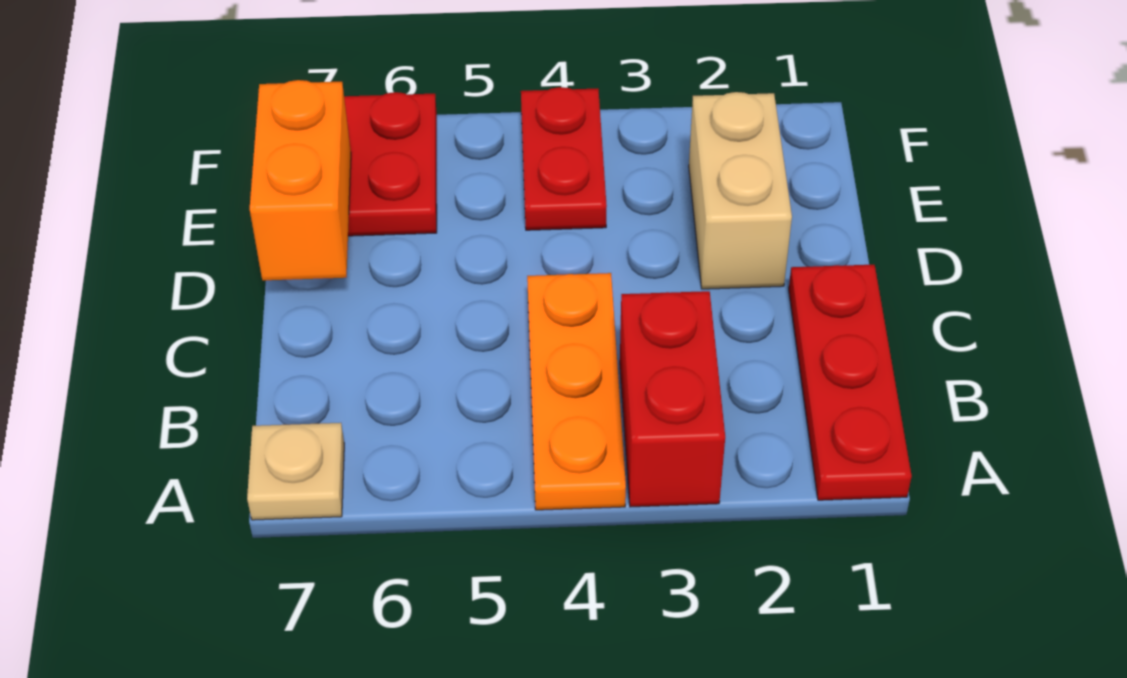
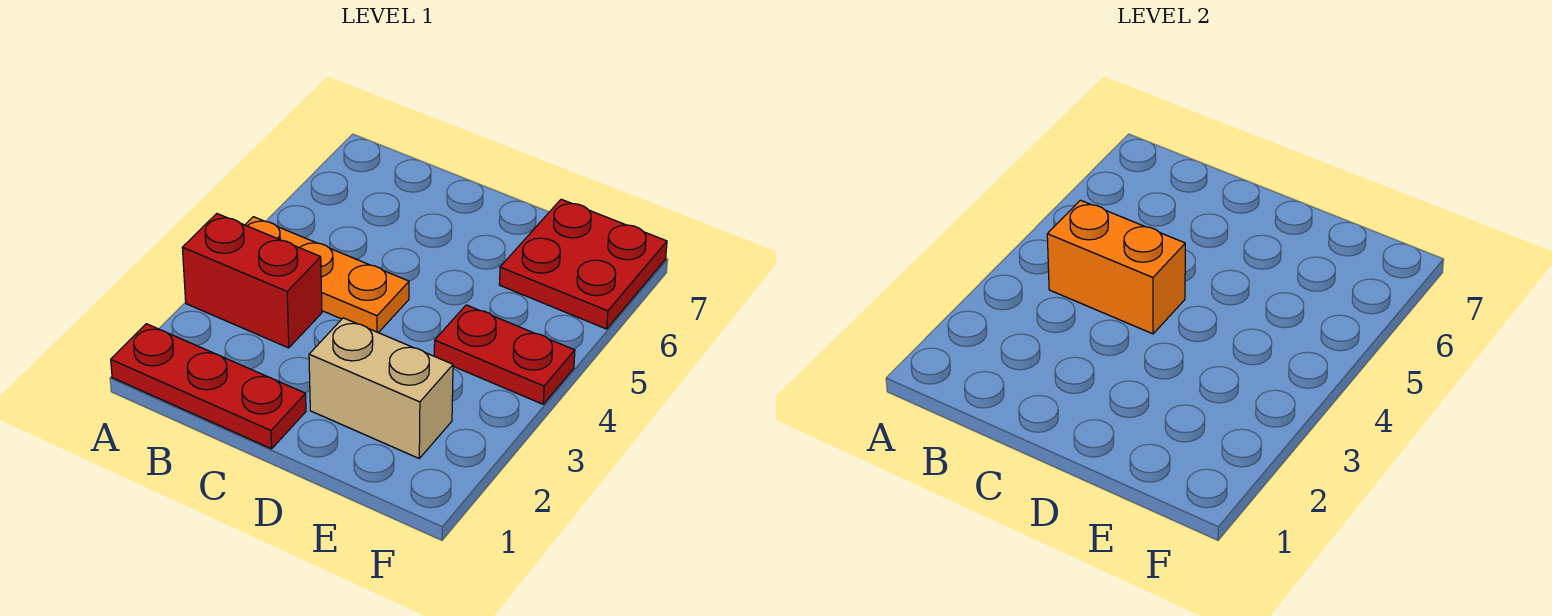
tan plate A7 level 1 -> none
orange brick D7:E7 level 2 -> orange brick B4:C4 level 2

